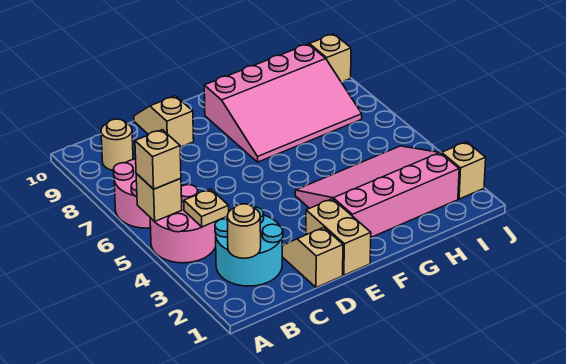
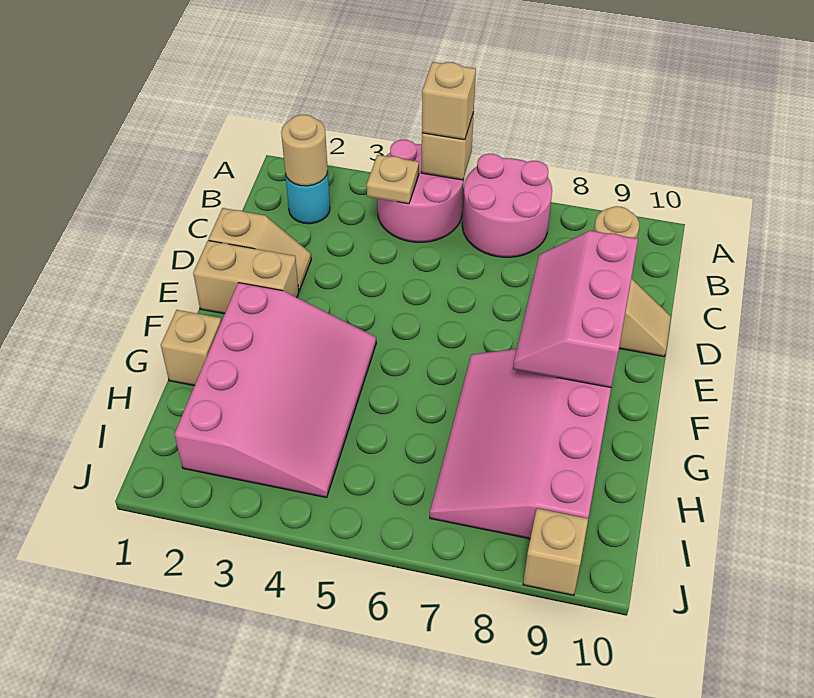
cyan round brick B2:C3 level 1 -> cyan round brick B2 level 1
none -> pink slope D8:F9 level 2 top 9
tan brick J2 level 1 -> tan brick G1 level 1

